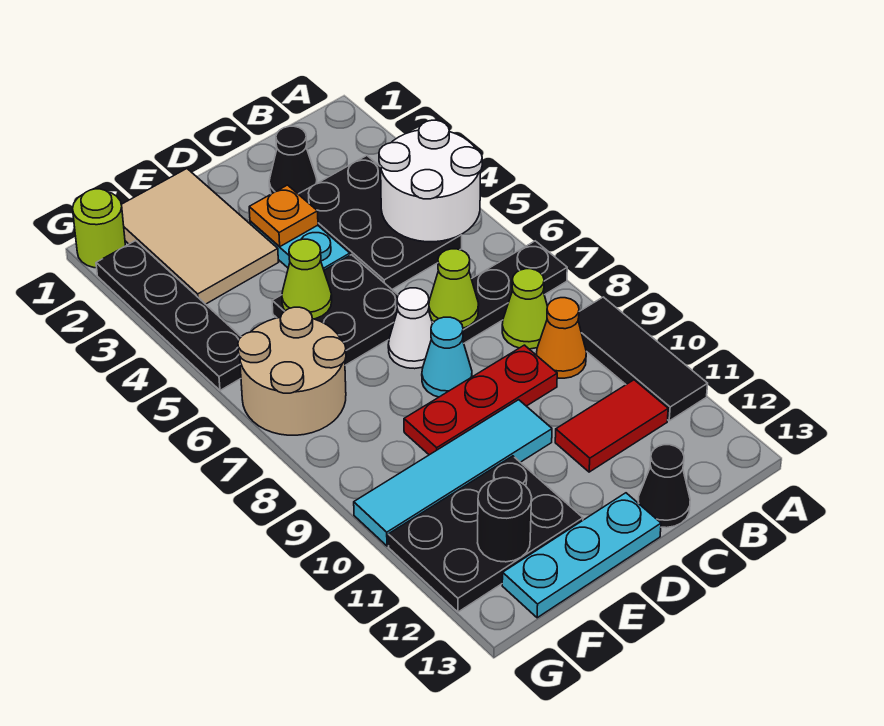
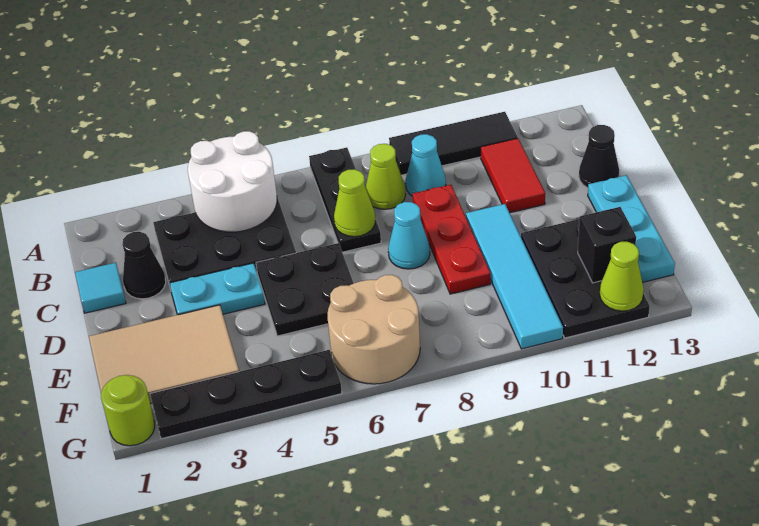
orange cone B9 level 1 -> cyan cone B9 level 1
none -> cyan tile C1 level 1
orange plate D3 level 2 -> none
white cone D7 level 1 -> none
lime cone E5 level 2 -> lime cone G12 level 2
black round brick F12 level 2 -> black brick F12 level 2

